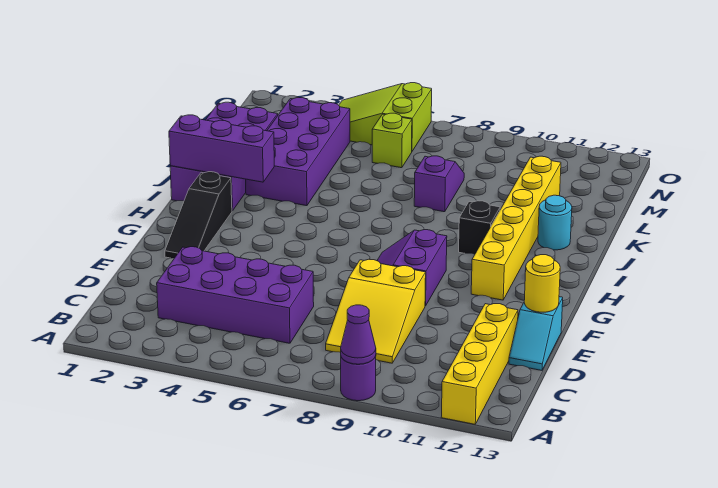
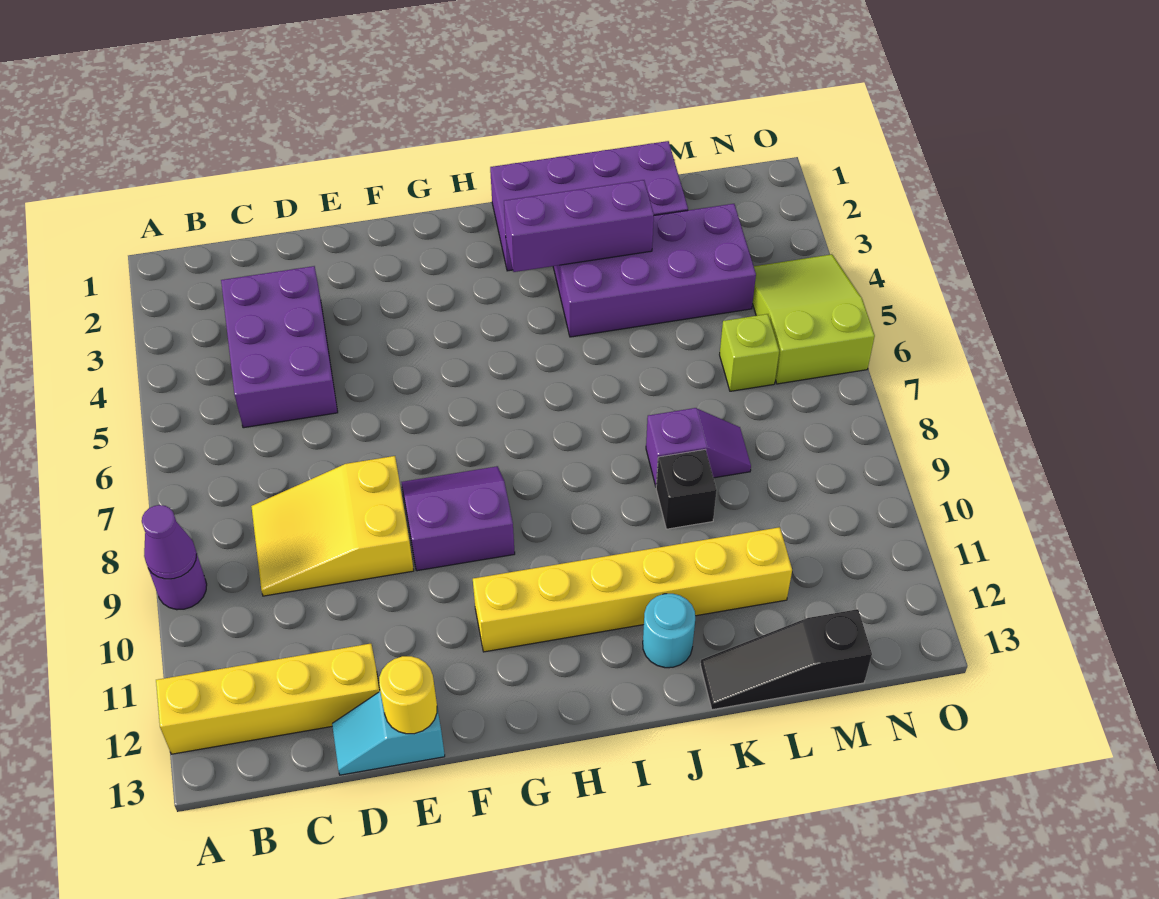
purple brick C3:D6 level 1 -> purple brick C3:D5 level 1
black slope F2:H2 level 1 top H -> black slope K13:M13 level 1 top M
purple brick I1:I3 level 2 -> purple brick I3:K3 level 2
black brick I10 level 1 -> black brick K9 level 1

